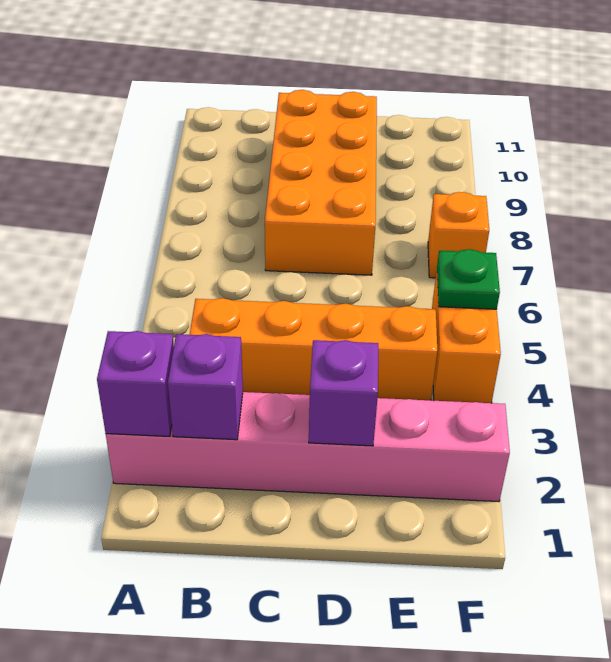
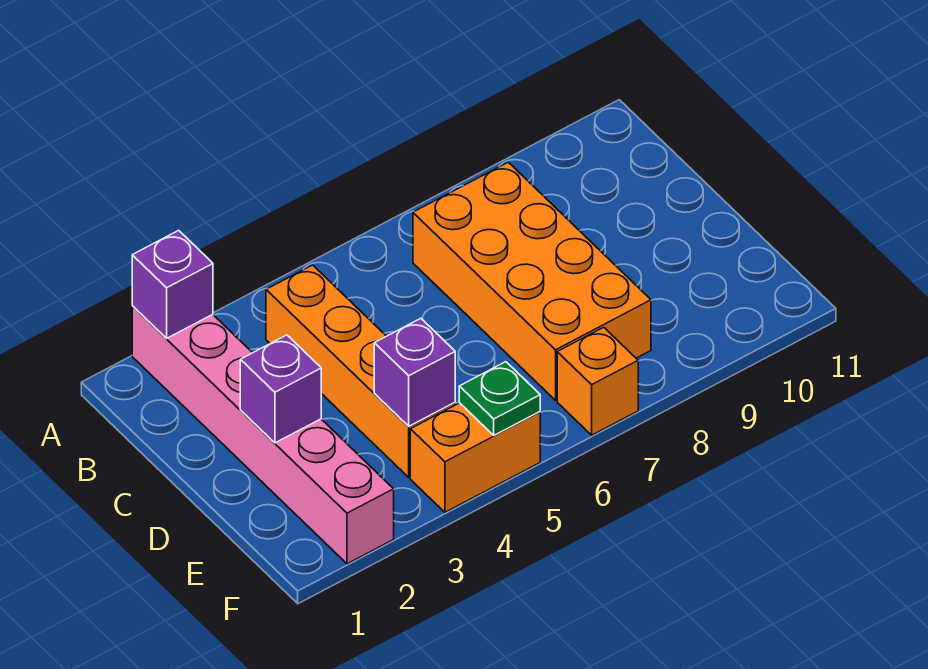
purple brick B2 level 2 -> purple brick E4 level 2
orange brick C7:D10 level 1 -> orange brick B7:E8 level 1

